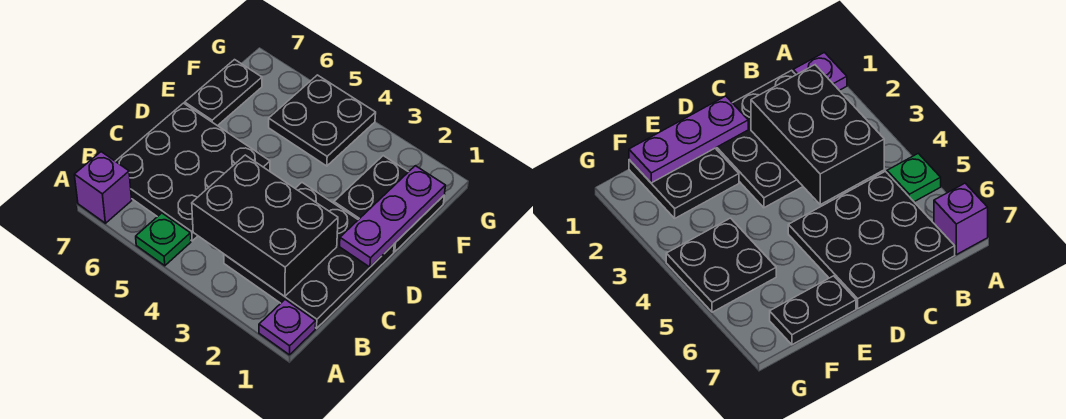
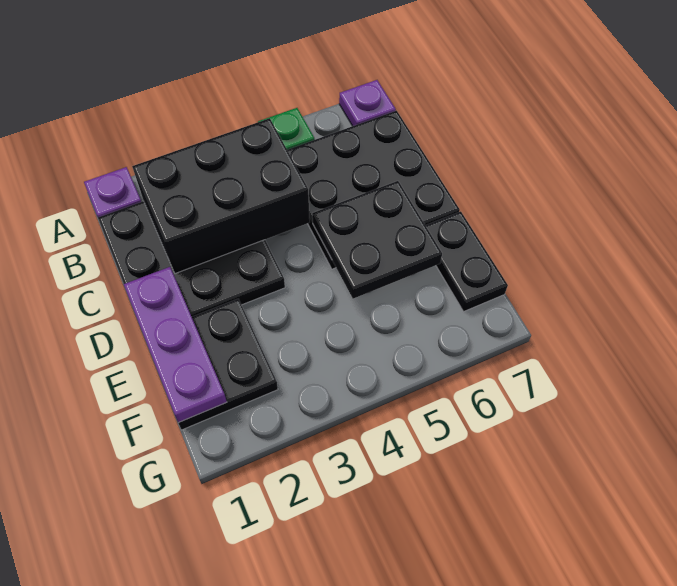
purple brick A7 level 1 -> purple plate A7 level 1
black plate F4:G5 level 1 -> black plate D5:E6 level 2

